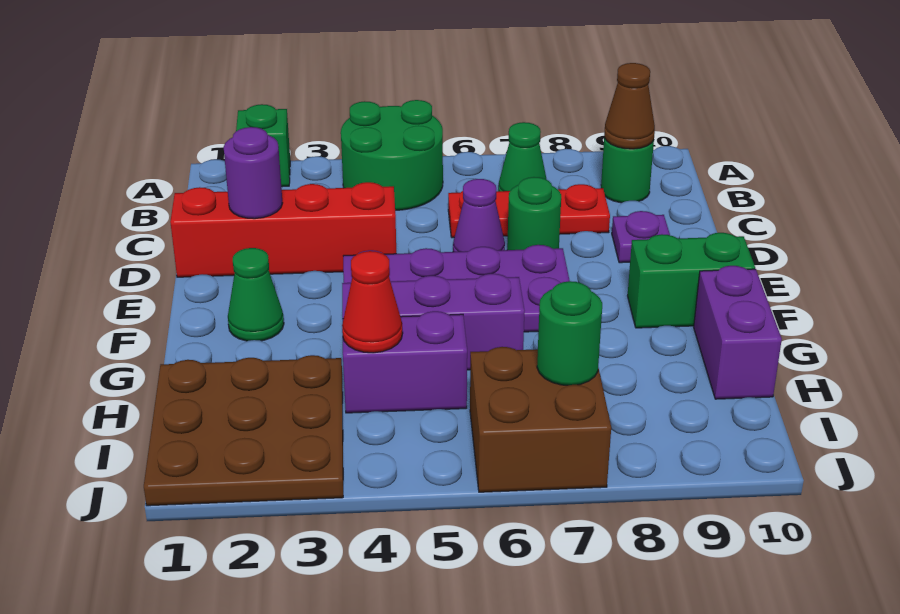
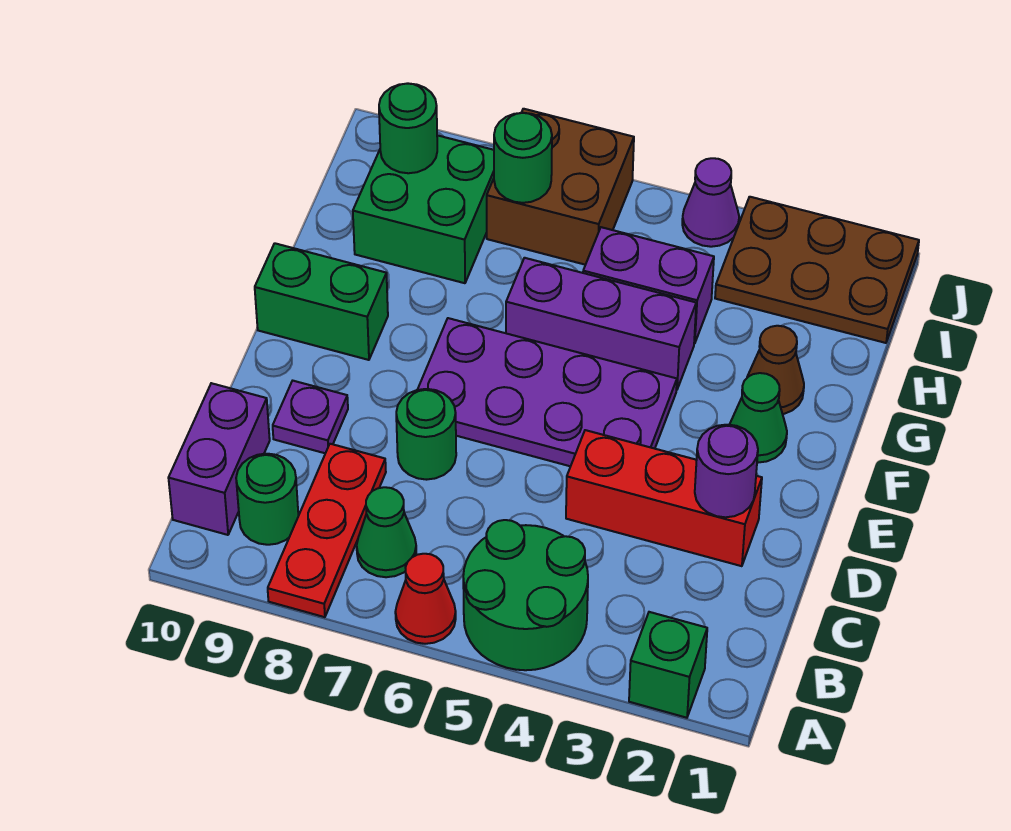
brown cone B9 level 2 -> brown cone G2 level 1
red plate C6:C8 level 1 -> red plate A8:C8 level 1
red brick D1:D4 level 1 -> red brick D2:D4 level 1
purple cone D6 level 1 -> purple cone J4 level 1
purple brick G10:H10 level 1 -> purple brick B10:C10 level 1
brown plate H1:J3 level 1 -> brown plate I1:J3 level 1
red cone H4 level 2 -> red cone A6 level 1
none -> green brick H8:I9 level 1
none -> green round brick I9 level 2

